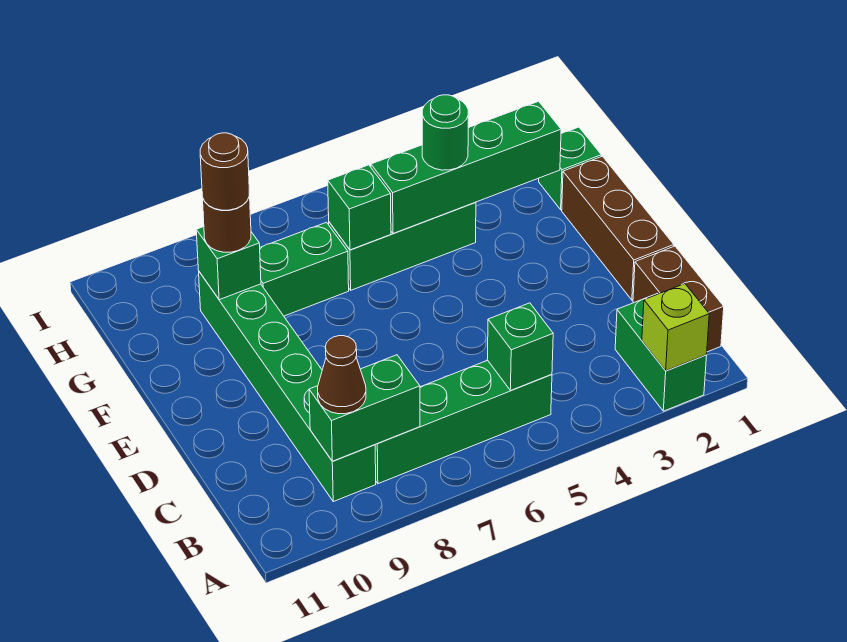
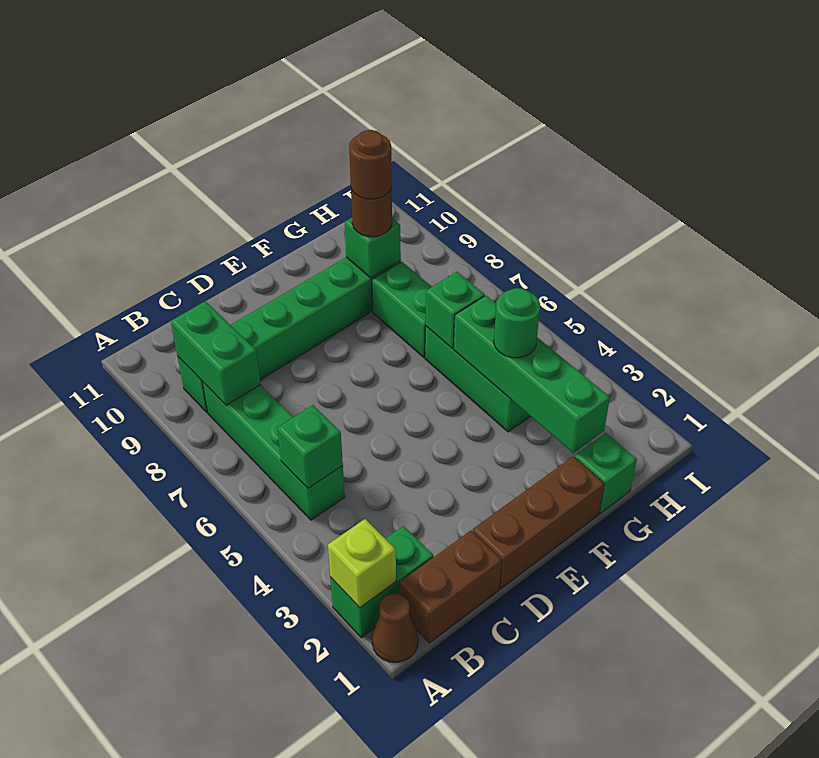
brown cone B9 level 3 -> brown cone A1 level 1

